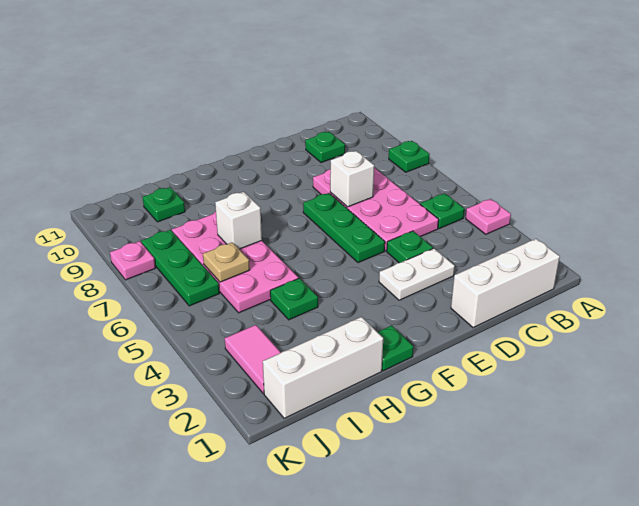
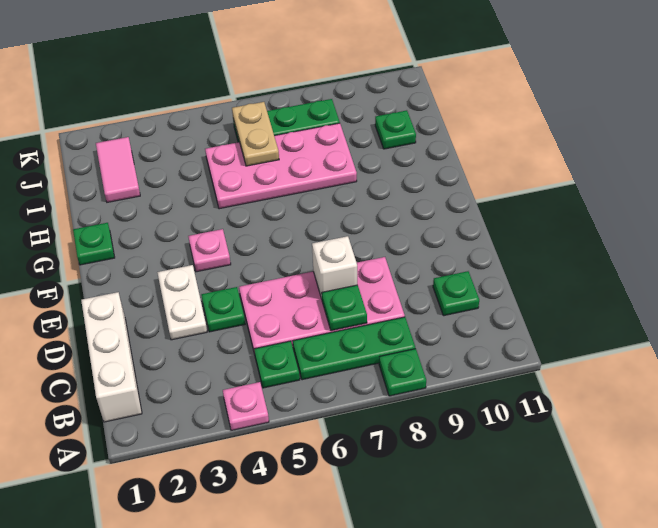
green plate E5:E7 level 1 -> green plate B6:B8 level 1
white brick H1:J1 level 1 -> none
green plate H4 level 1 -> green plate C7 level 2
white brick H7 level 2 -> none
tan plate I6 level 2 -> tan plate I6:J6 level 2
pink tile J2:J3 level 1 -> pink tile I2:J2 level 1
pink plate K8 level 1 -> pink plate F4 level 1

